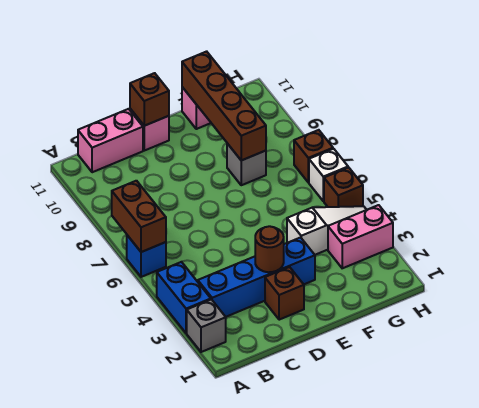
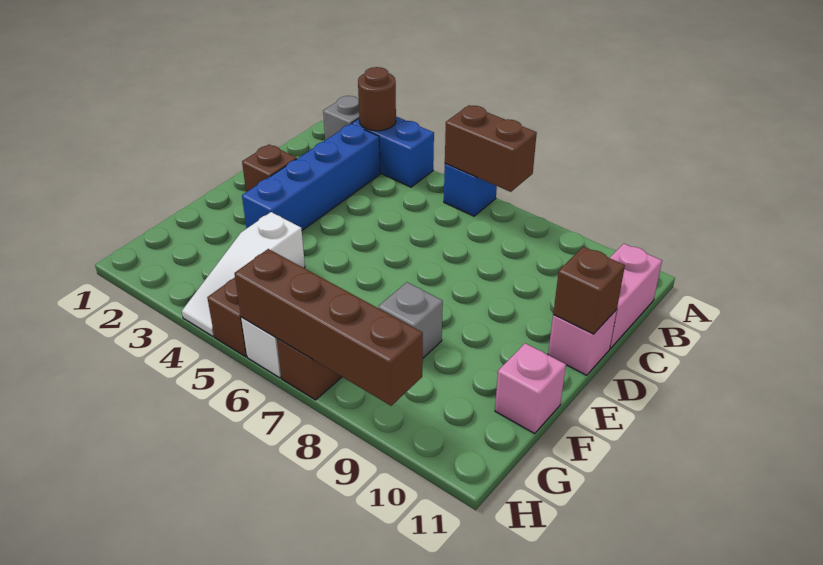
brown round brick D3 level 2 -> brown round brick A3 level 2
brown brick F8:F11 level 2 -> brown brick H6:H9 level 2
pink brick G3:H3 level 1 -> none

